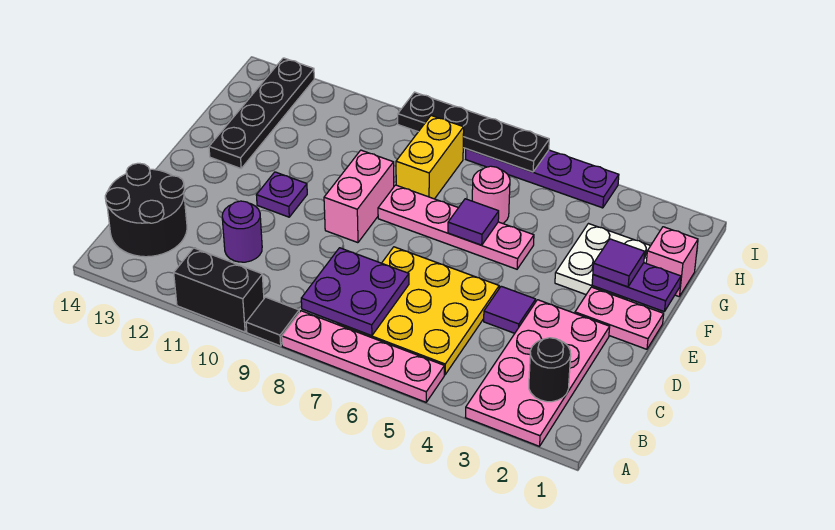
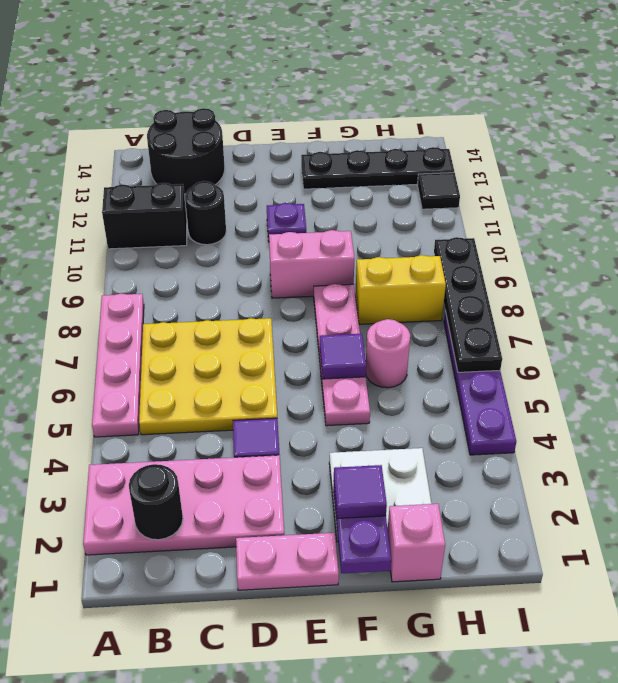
black tile A9 level 1 -> black tile I12 level 1
black brick A10:A11 level 1 -> black brick A11:B11 level 1
purple plate B7:C8 level 2 -> none
purple round brick C11 level 1 -> black round brick C11 level 1
pink plate E1:E2 level 1 -> pink plate D1:E1 level 1

